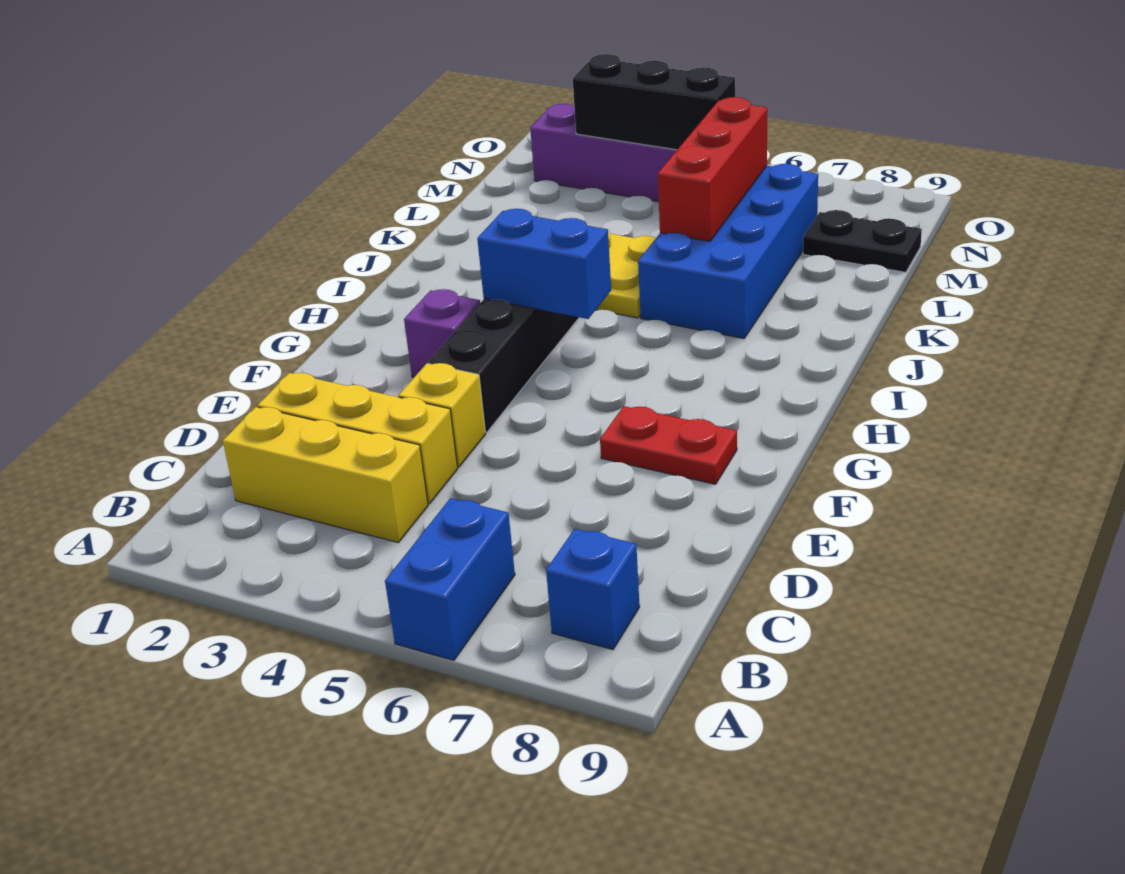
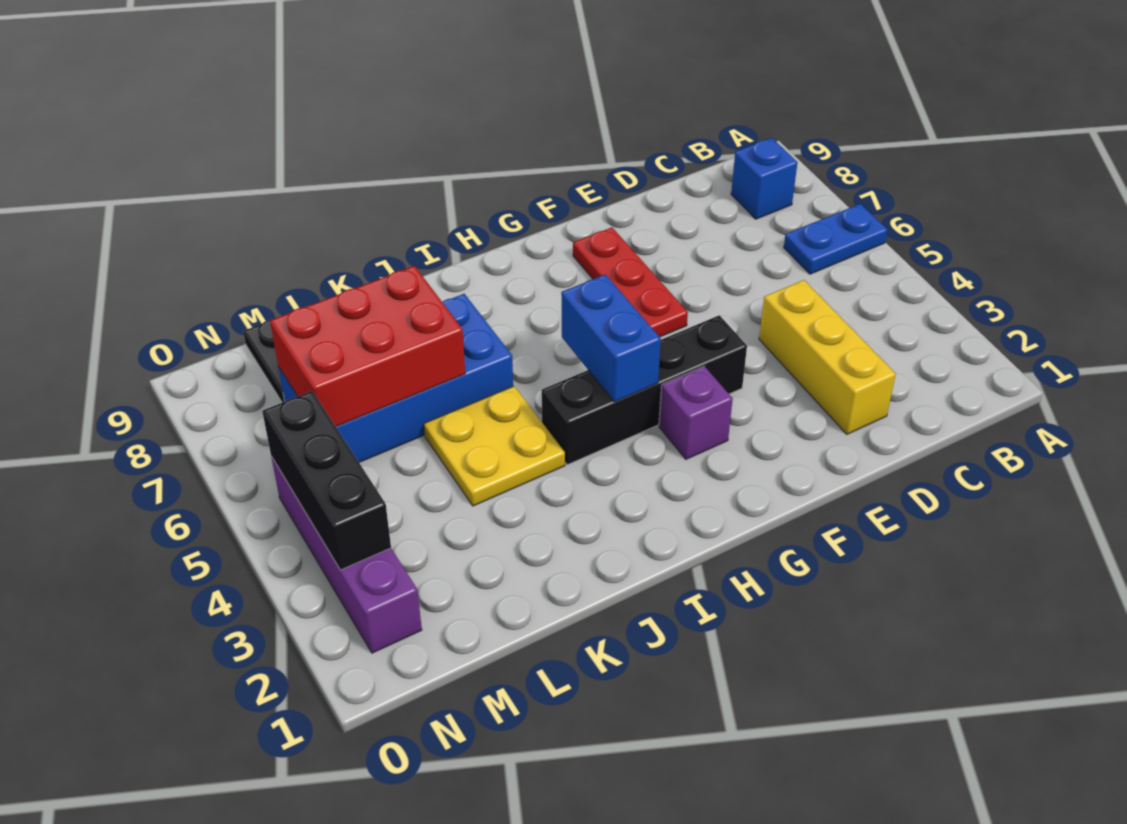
blue brick A6:B6 level 1 -> blue plate A6:B6 level 1
yellow brick C2:C4 level 1 -> none
yellow brick E4 level 1 -> none
red plate F7:F8 level 1 -> red plate F6:F8 level 1
red brick K6:M6 level 2 -> red brick K6:M7 level 2

